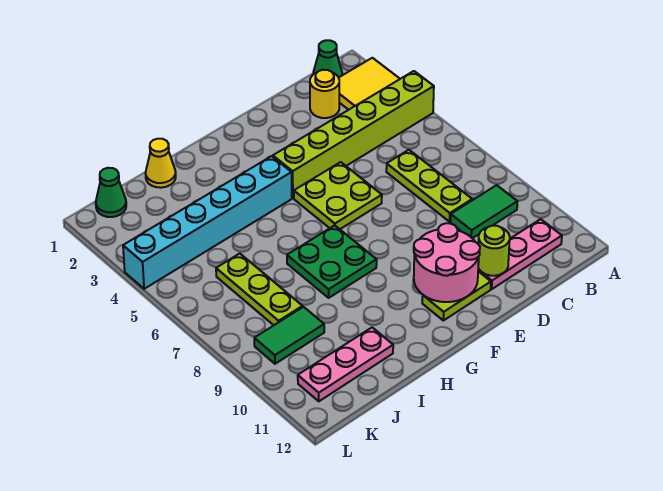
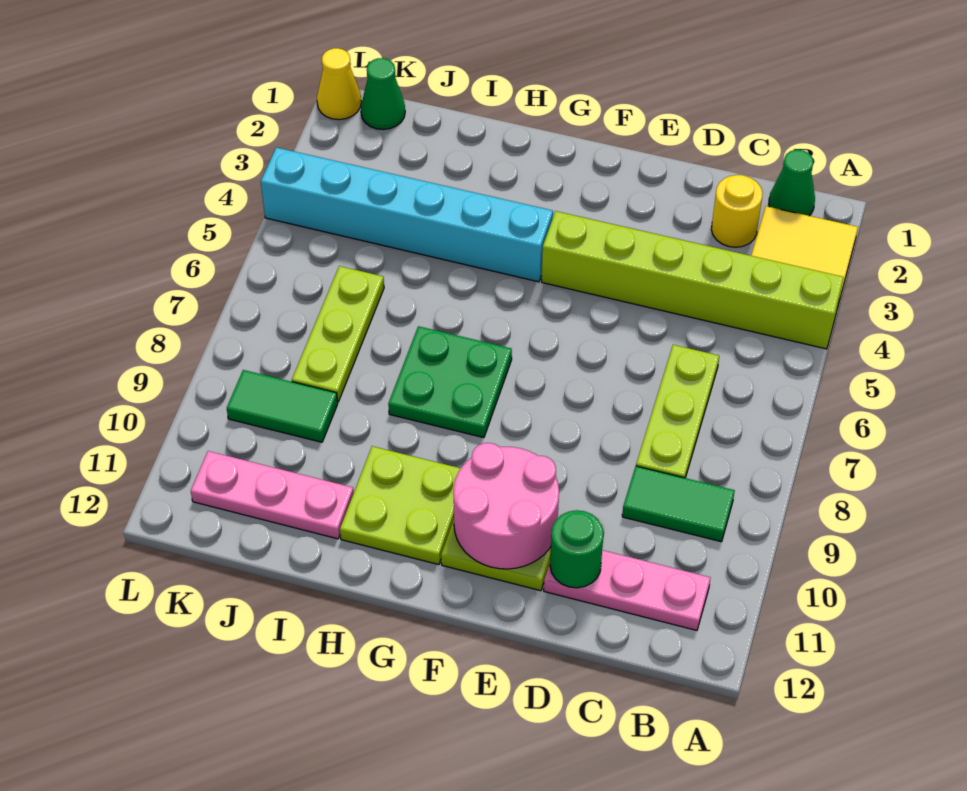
lime round brick D11 level 2 -> green round brick D11 level 2
lime plate E5:F6 level 1 -> lime plate G10:H11 level 1
yellow cone I1 level 1 -> yellow cone L1 level 1

